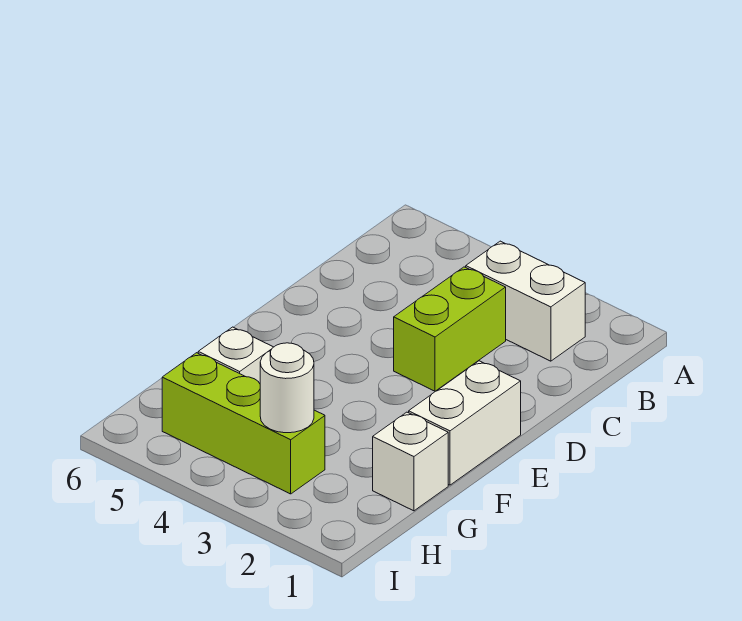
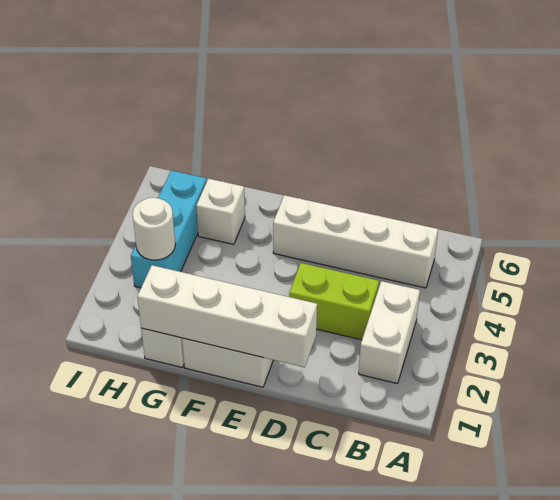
none -> white brick B5:E5 level 1
none -> white brick D1:G1 level 2
lime brick H3:H5 level 1 -> cyan brick H3:H5 level 1

